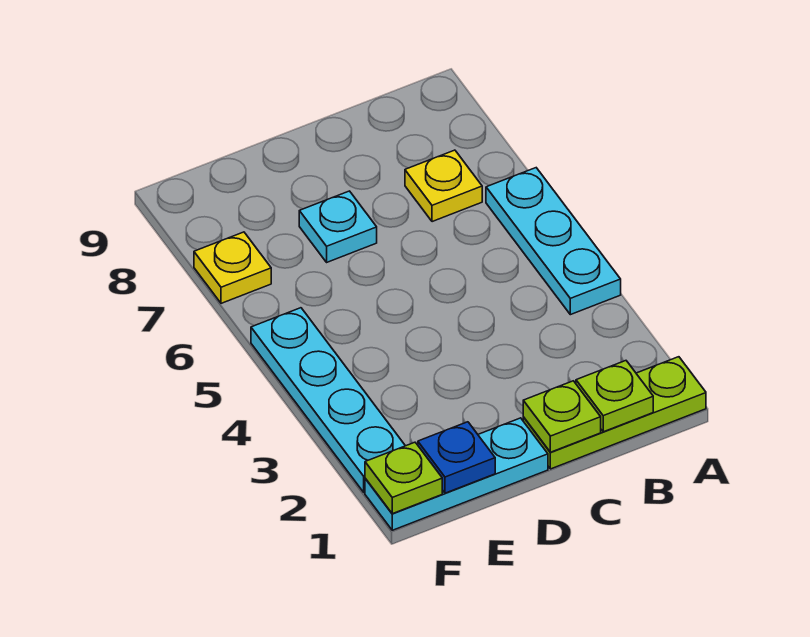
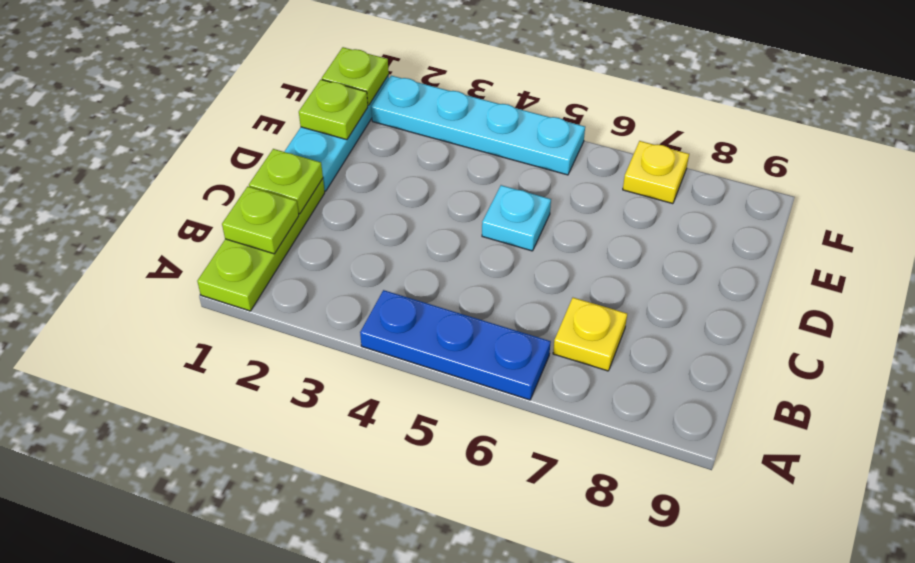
cyan plate A4:A6 level 1 -> blue plate A4:A6 level 1
cyan plate D7 level 1 -> cyan plate D5 level 1
blue plate E1 level 2 -> lime plate E1 level 2

